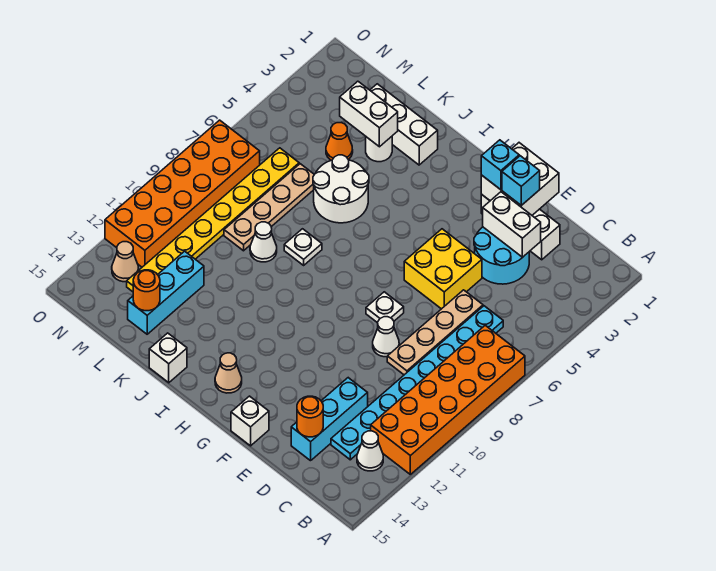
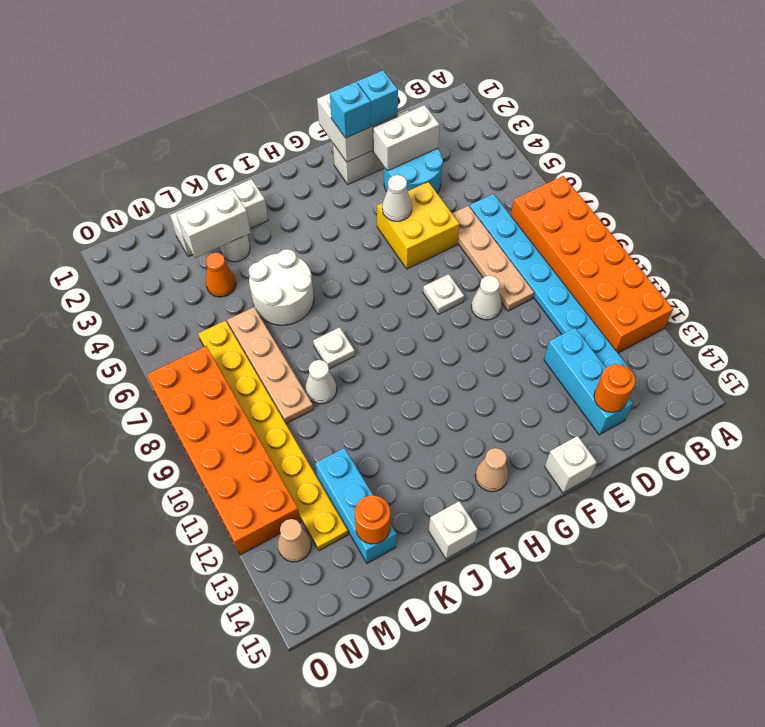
white cone B13 level 1 -> white cone F5 level 2

